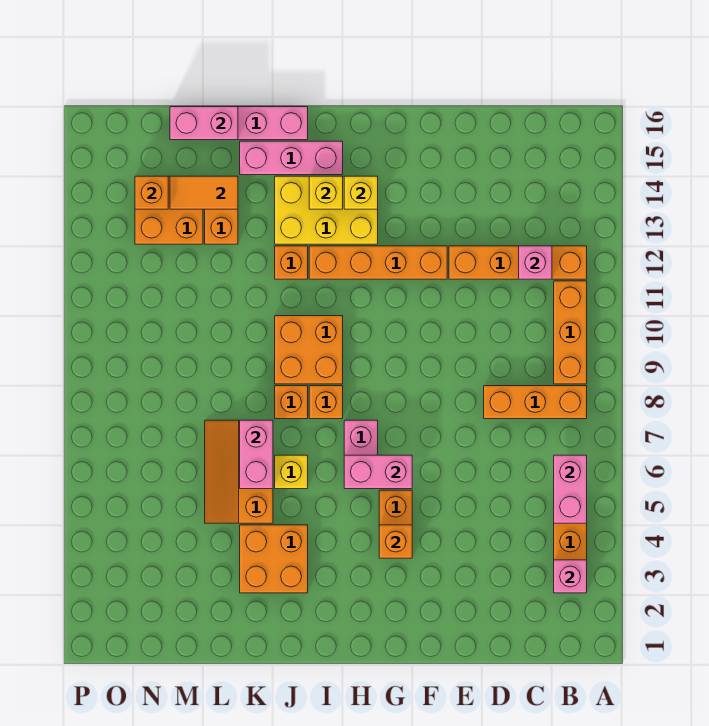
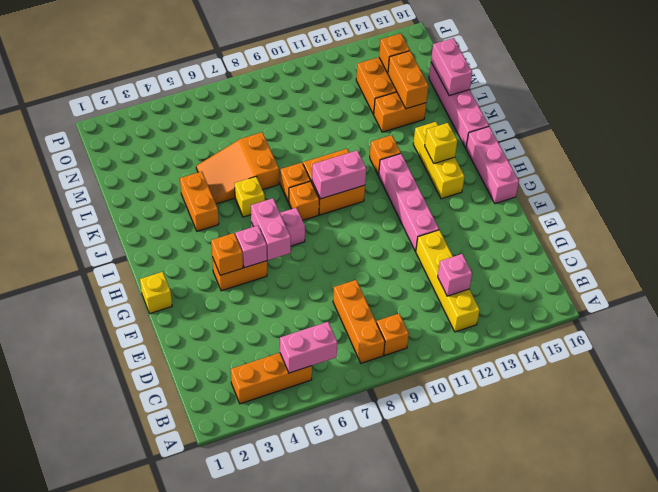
pink brick B3 level 2 -> pink brick G5 level 2
orange brick B9:B11 level 1 -> orange brick B9 level 1
orange brick B12:E12 level 1 -> yellow brick B12:E12 level 1
orange brick F12:I12 level 1 -> pink brick F12:I12 level 1
yellow brick H13:J14 level 1 -> yellow brick H14:J14 level 1
yellow brick H14 level 2 -> yellow brick G1 level 1
pink brick I15:K15 level 1 -> pink brick G16:I16 level 1
orange brick J3:K4 level 1 -> orange brick J4:K4 level 1
orange slope K5:L7 level 1 top K -> orange slope K5:L7 level 1 top 7
pink brick K6:K7 level 2 -> pink brick I9:I10 level 2
orange tile L14:M14 level 2 -> orange brick L14:M14 level 2

